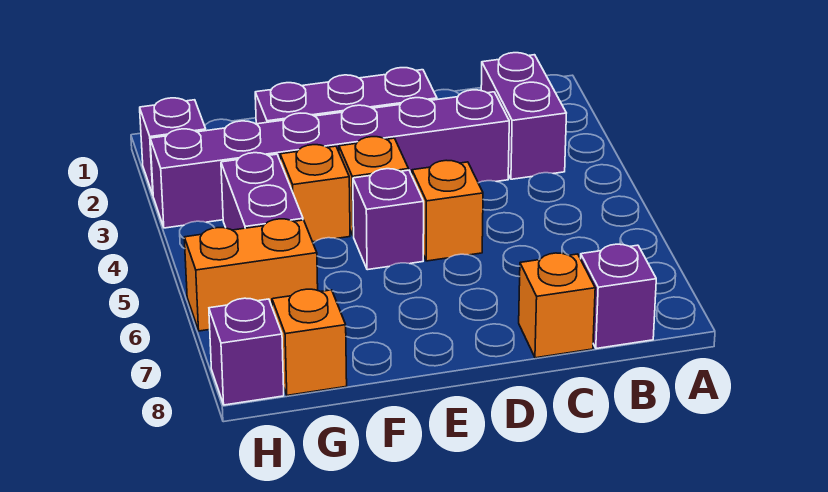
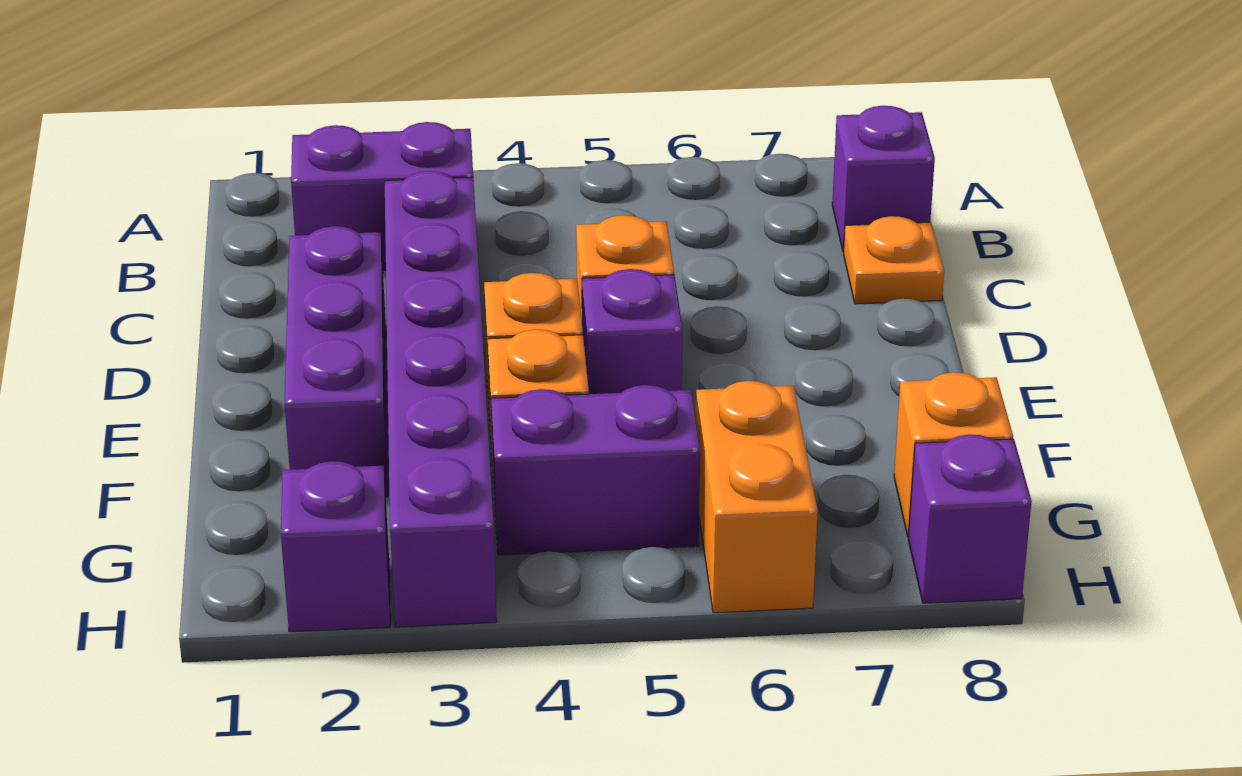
orange brick C8 level 1 -> orange plate C8 level 1

